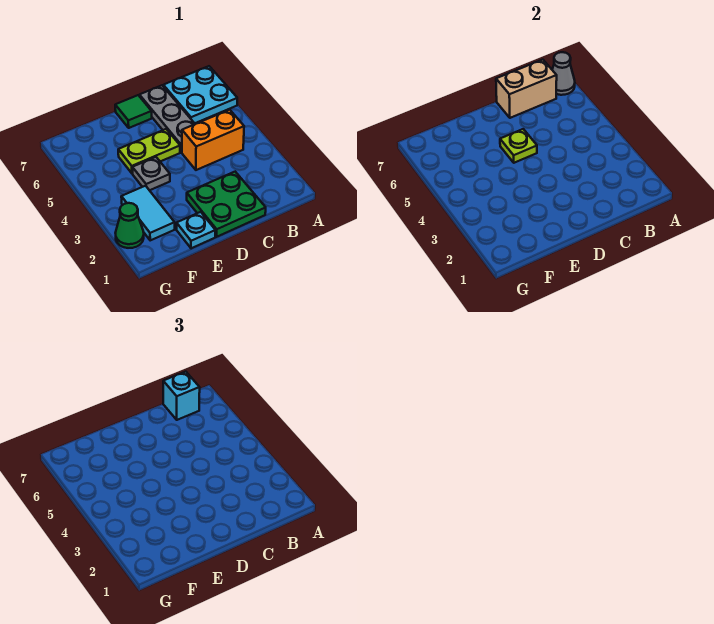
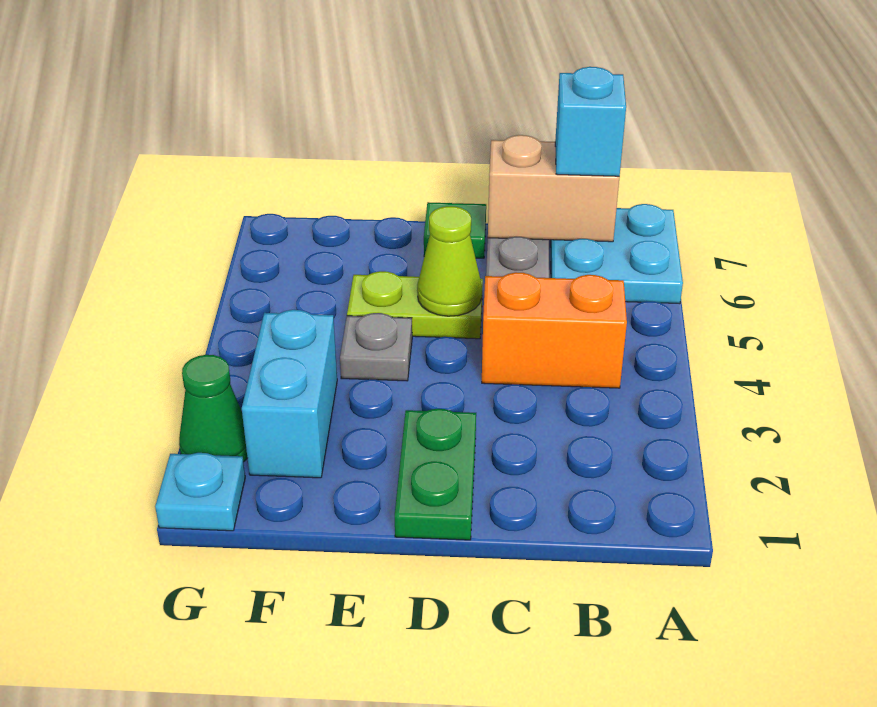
grey cone A7 level 2 -> none
green plate C1:D2 level 1 -> green plate D1:D2 level 1
lime plate D5 level 2 -> lime cone D5 level 2
cyan plate E1 level 1 -> cyan plate G1 level 1
cyan tile F2:F3 level 1 -> cyan brick F2:F3 level 1

